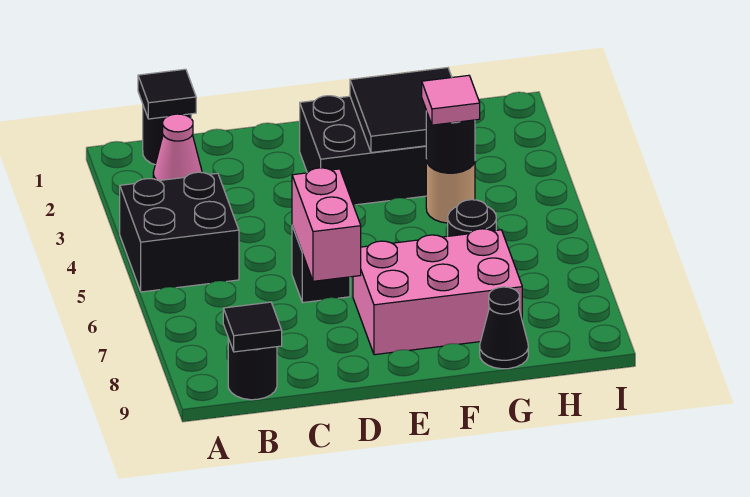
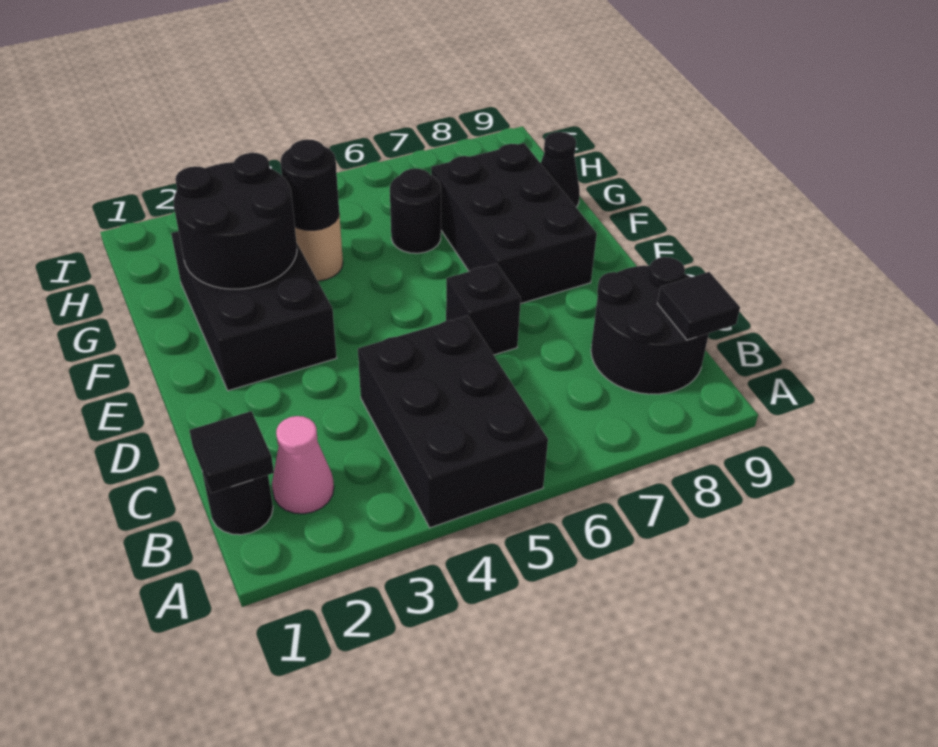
black brick A4:B5 level 1 -> black brick A4:C5 level 1
black round brick B9 level 1 -> black round brick B8:C9 level 1
pink brick D6:D7 level 2 -> none
pink brick E7:G8 level 1 -> black brick E7:G8 level 1
black tile F2:G3 level 2 -> black round brick F2:G3 level 2
pink tile G4 level 3 -> none

